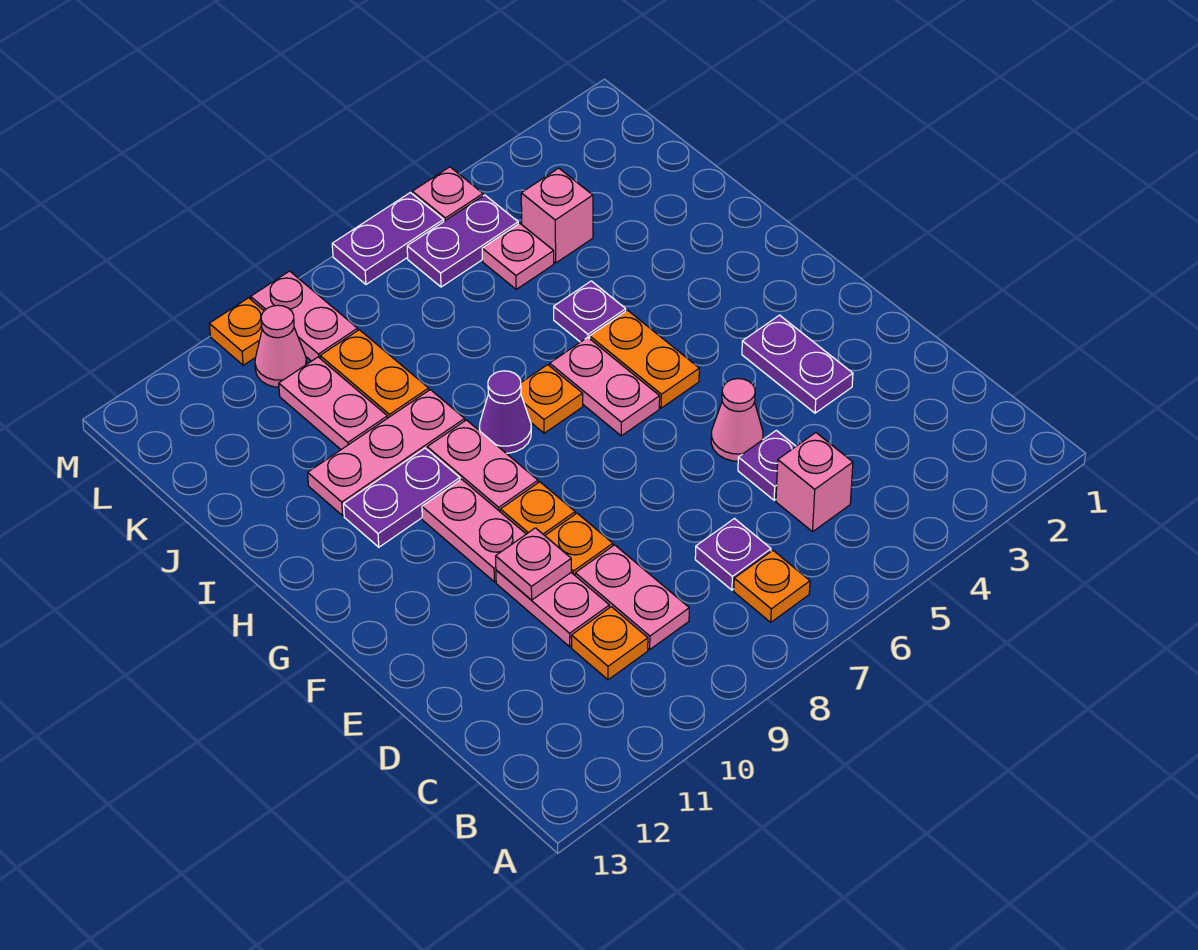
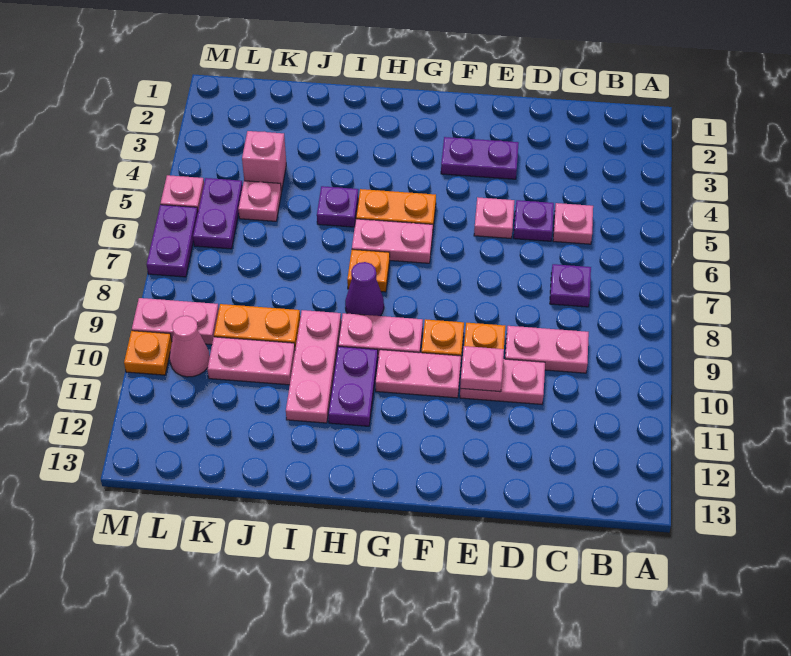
orange plate B7 level 1 -> none
pink brick C5 level 1 -> pink plate C5 level 1
orange plate C10 level 1 -> none
pink cone E5 level 1 -> pink plate E5 level 1

